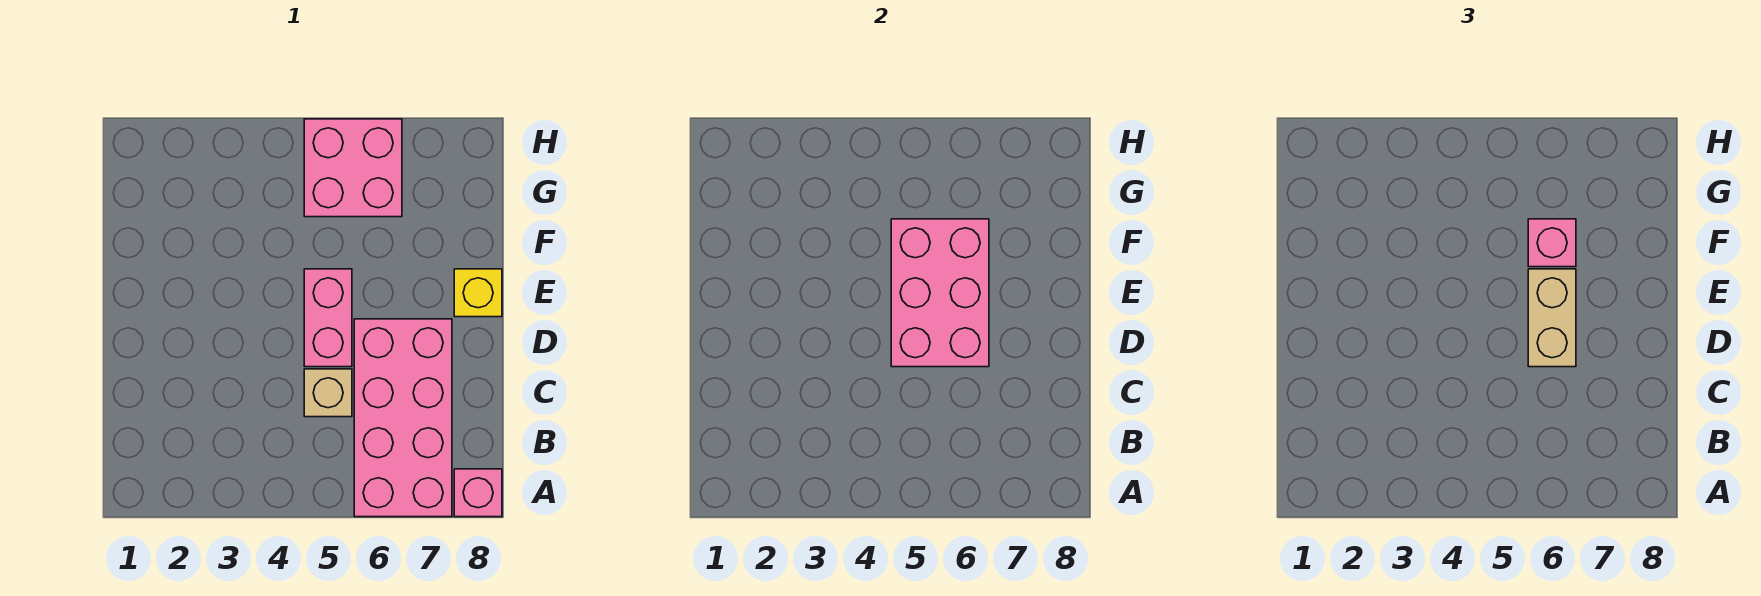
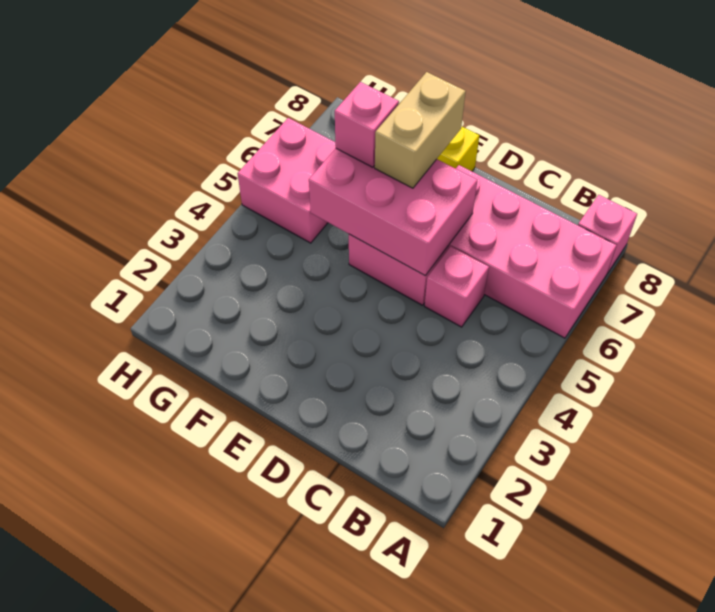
tan brick C5 level 1 -> pink brick C5 level 1
tan brick D6:E6 level 3 -> tan brick E6:E7 level 3

